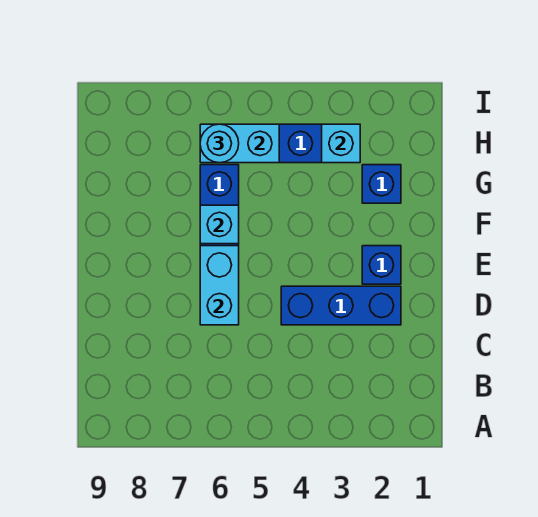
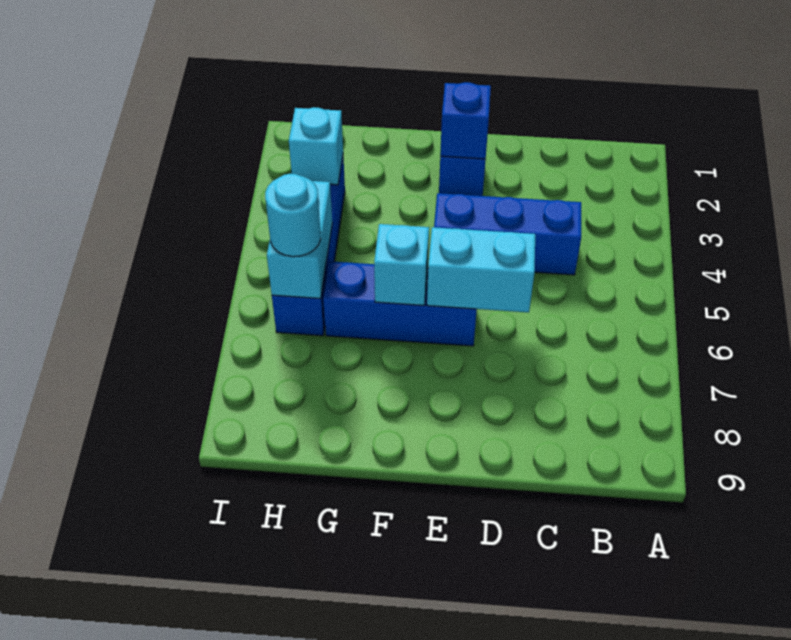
blue brick D2:D4 level 1 -> blue brick C4:E4 level 1
blue brick G2 level 1 -> blue brick E2 level 2

